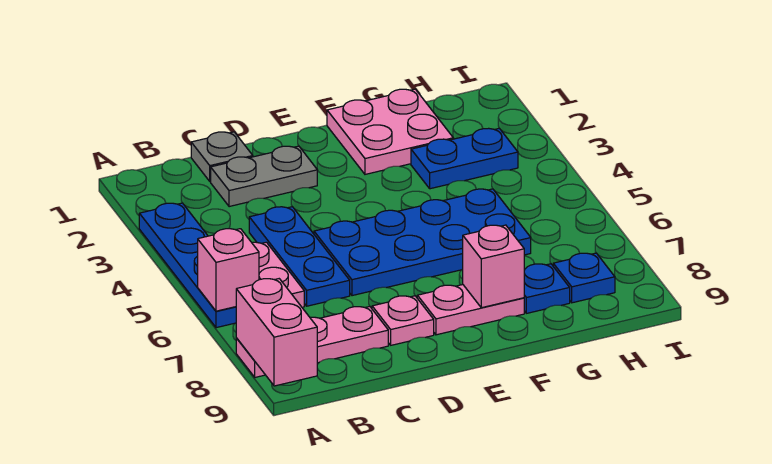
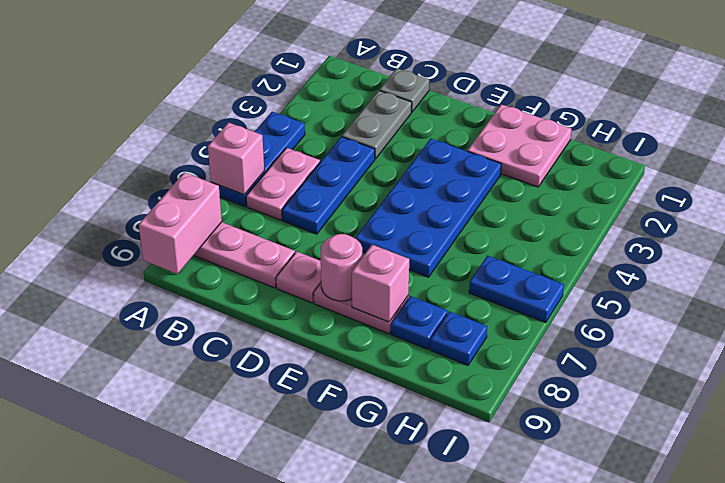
blue plate A3:A6 level 1 -> blue plate A4:A6 level 1
grey plate C2:D2 level 1 -> grey plate C2:C3 level 1
blue plate D5:G6 level 1 -> blue plate E3:F6 level 1
none -> pink round brick E8 level 2
blue plate G3:H3 level 1 -> blue plate H6:I6 level 1

